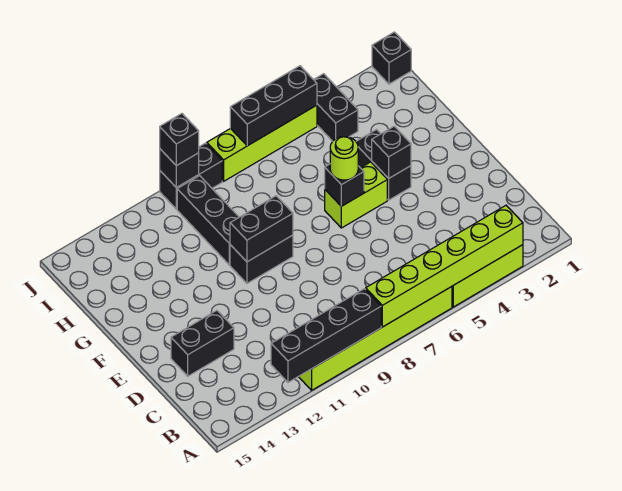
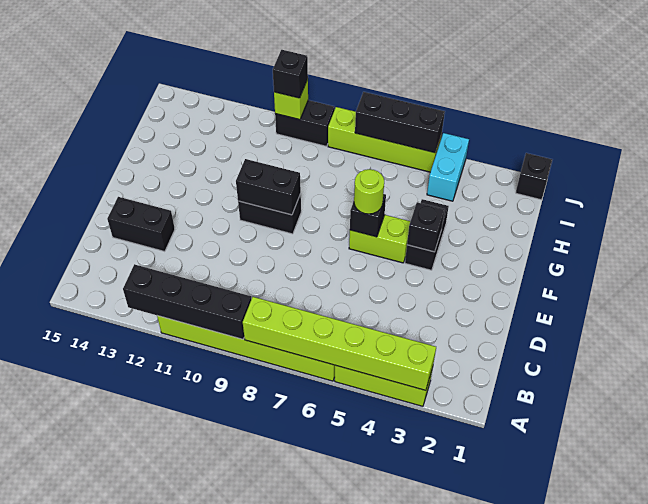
black brick G10:I10 level 1 -> none
black brick I4:J4 level 1 -> cyan brick I4:J4 level 1
black brick J10 level 2 -> lime brick J10 level 2

